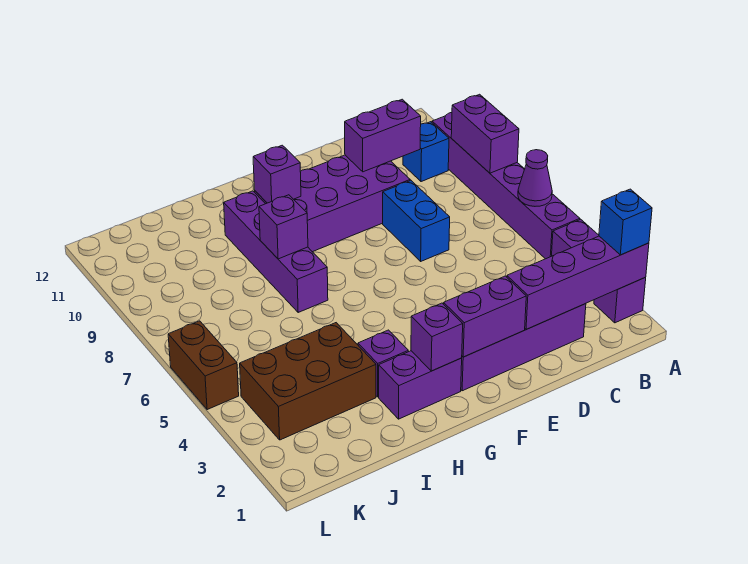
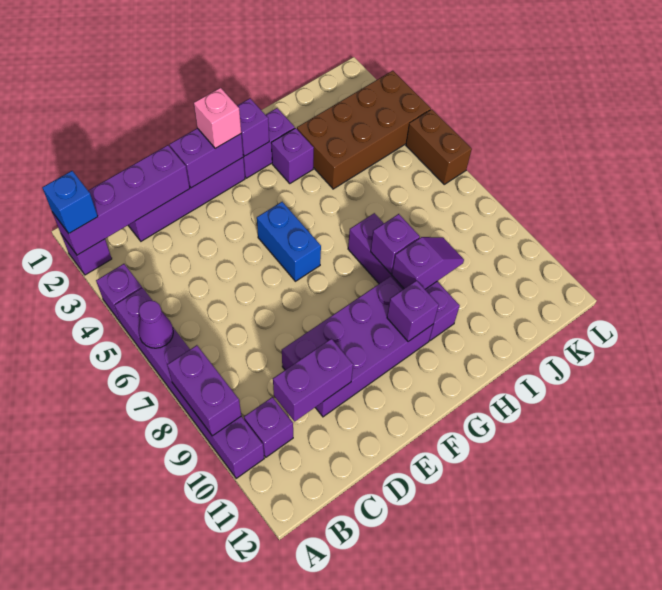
blue brick B10 level 1 -> purple brick B10 level 1
blue brick D7:D8 level 1 -> blue brick F5:F6 level 1
none -> pink brick F2 level 3
none -> purple slope H9:I9 level 2 top H
brown brick I3:K4 level 1 -> brown brick I3:L4 level 1

